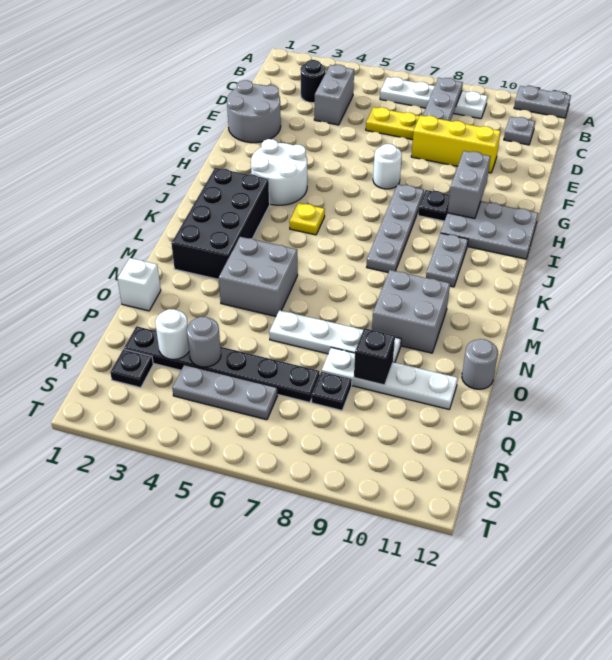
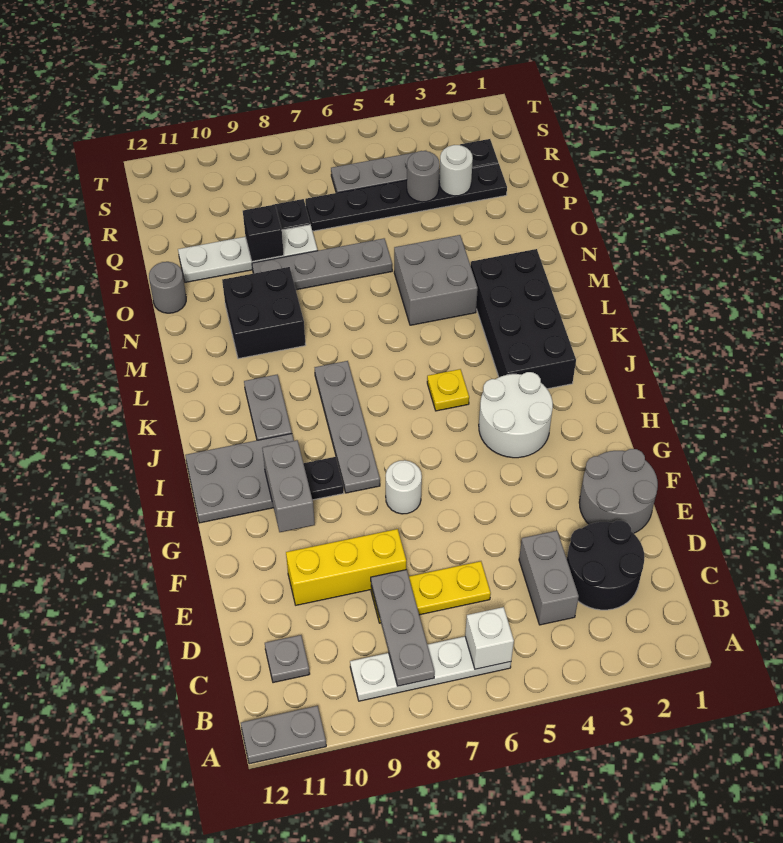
black round brick C3 level 1 -> black round brick C2:D3 level 1
grey brick M9:N10 level 1 -> black brick M9:N10 level 1
white brick O1 level 1 -> white brick B6 level 2
white plate O6:O9 level 1 -> grey plate O6:O9 level 1

